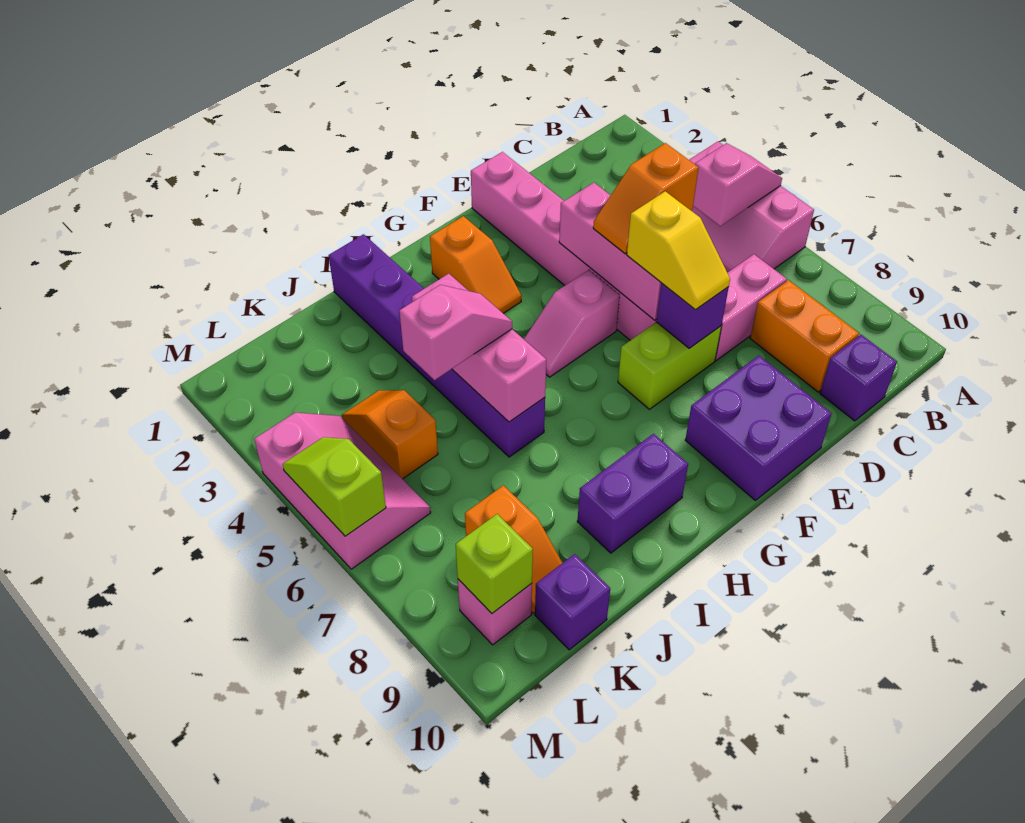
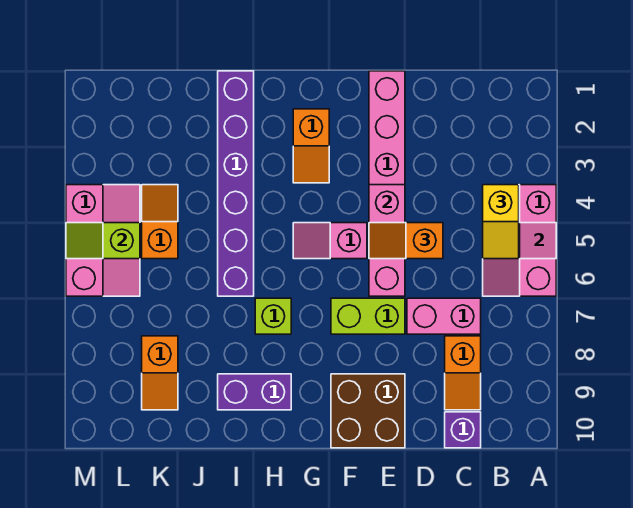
orange brick C8:C9 level 1 -> orange slope C8:C9 level 1 top 8
yellow slope E6:E7 level 3 top 6 -> yellow slope B4:B5 level 3 top 4
purple brick E7 level 2 -> none
purple brick E9:F10 level 1 -> brown brick E9:F10 level 1
pink brick I4:I6 level 2 -> none
pink slope I5:J5 level 3 top J -> none
purple brick K10 level 1 -> none
pink brick L9 level 1 -> none
lime brick L9 level 2 -> lime brick H7 level 1
lime slope M5:M6 level 2 top 6 -> lime slope L5:M5 level 2 top L

